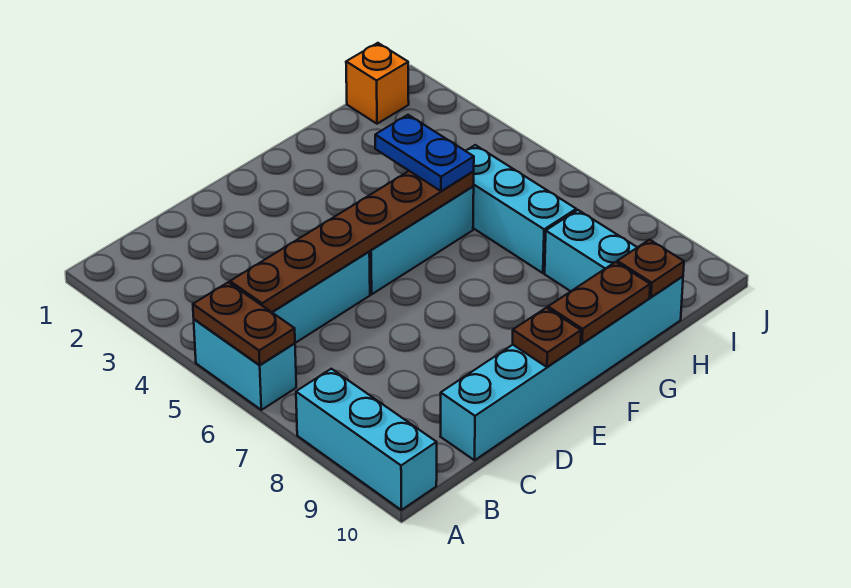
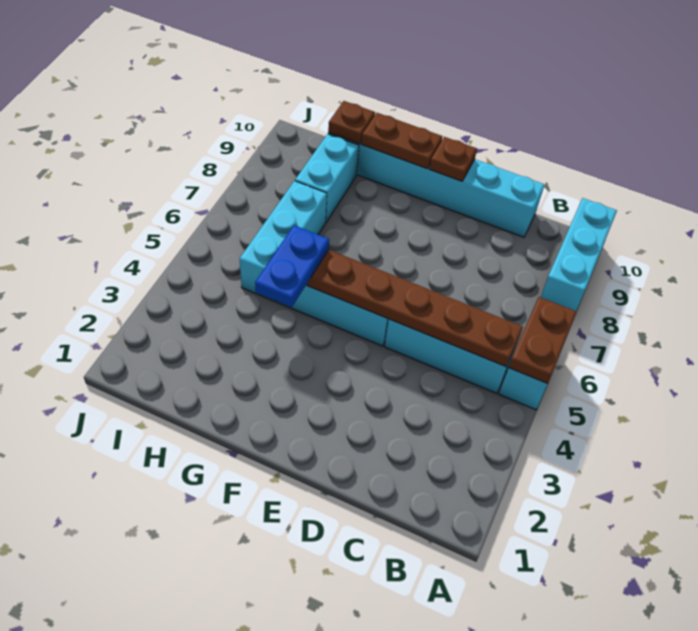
orange brick I1 level 1 -> none

